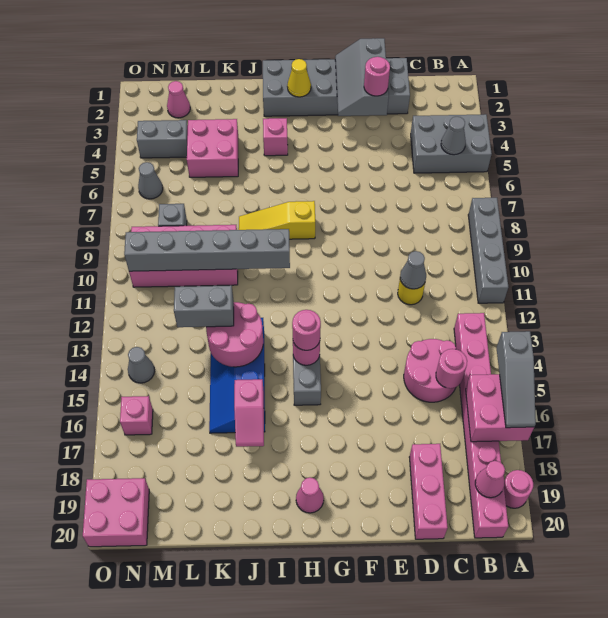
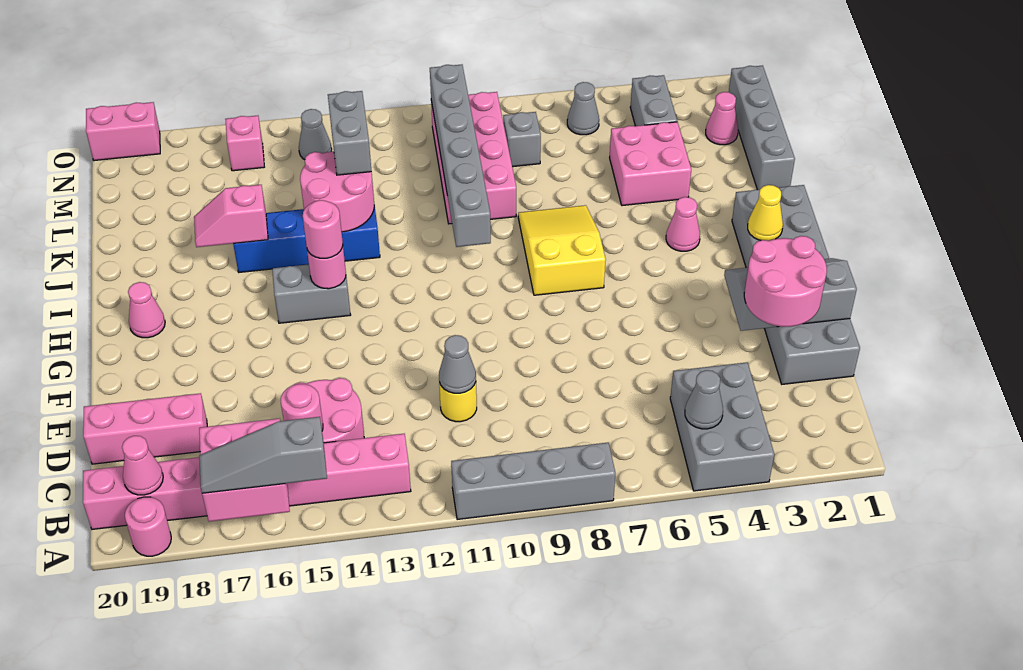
pink round brick E3 level 3 -> pink round brick D2:E3 level 3
yellow slope H8:J8 level 1 top H -> yellow slope H7:J8 level 1 top H
pink brick I4 level 1 -> pink cone I4 level 1
none -> grey brick K1:N1 level 1
pink brick N19:O20 level 1 -> pink brick O19:O20 level 1

